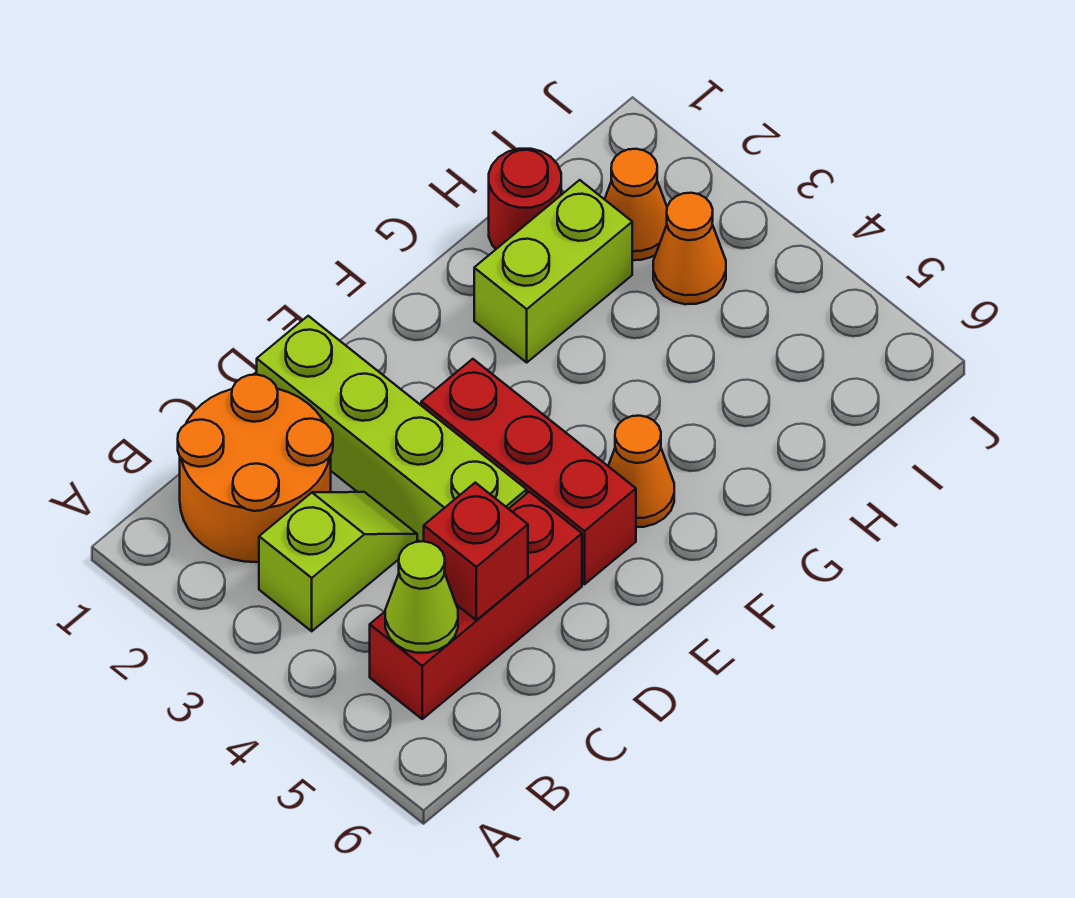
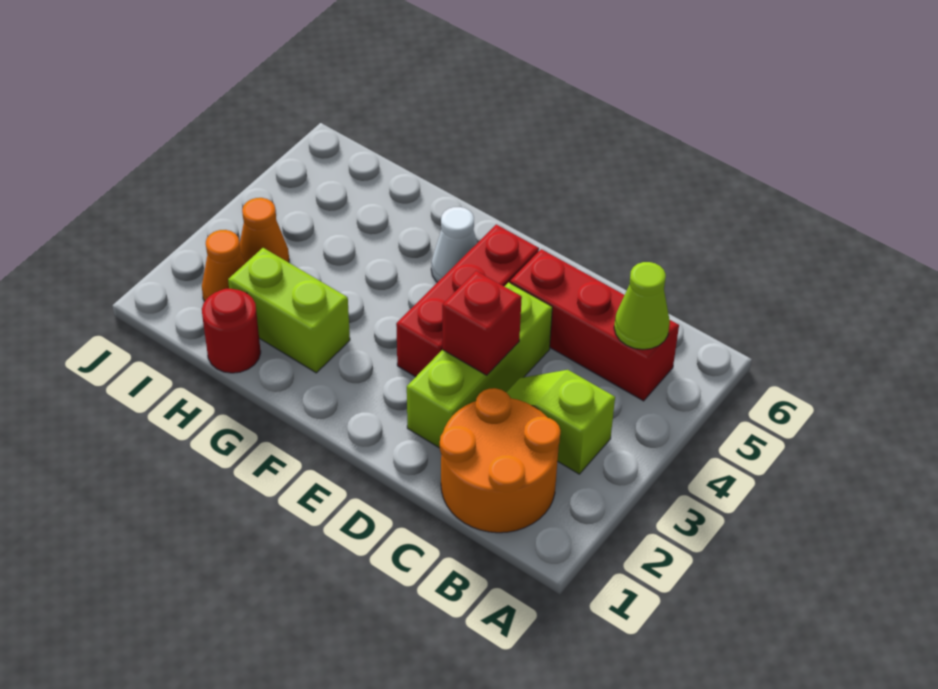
red brick C5 level 2 -> red brick D3 level 2
lime brick D1:D4 level 1 -> lime brick D2:D4 level 1
orange cone F5 level 1 -> white cone F5 level 1

